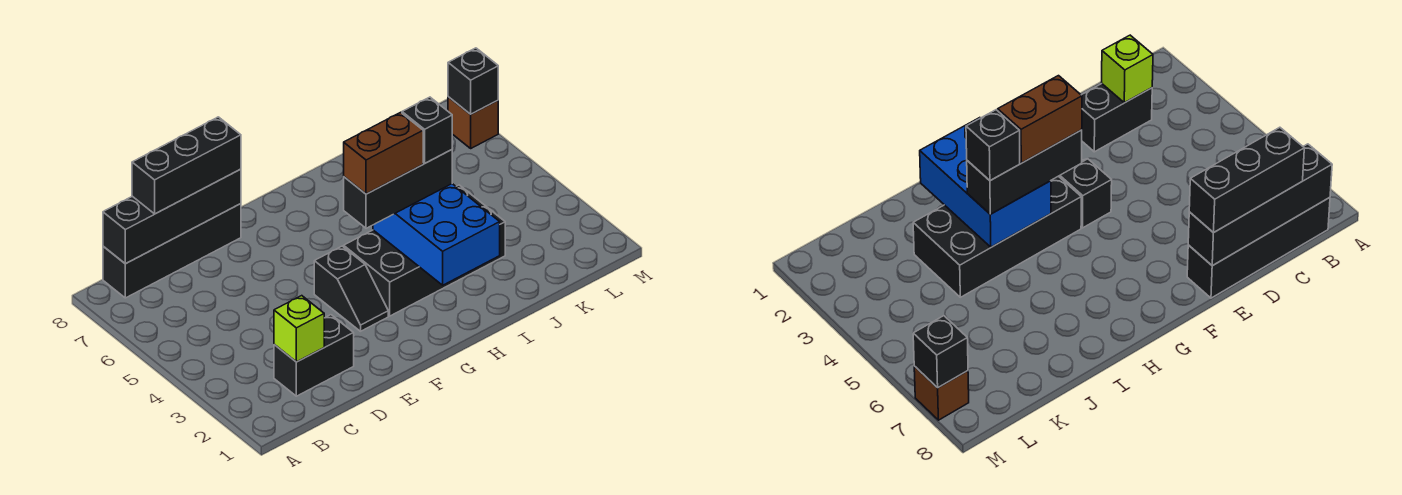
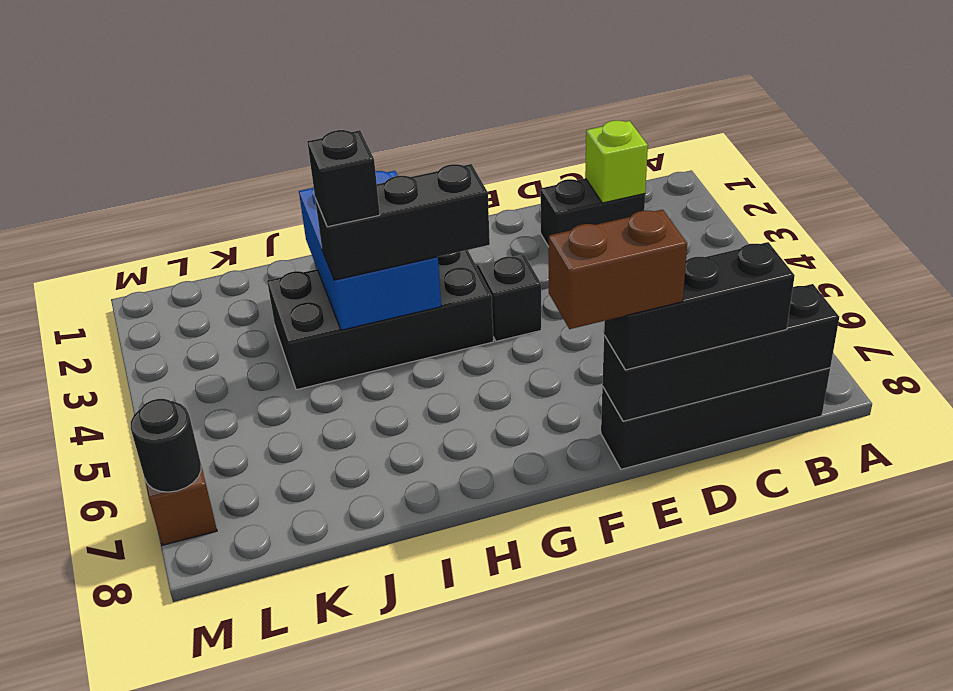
brown brick G4:H4 level 4 -> brown brick E8:F8 level 4
black brick M7 level 2 -> black round brick M7 level 2

